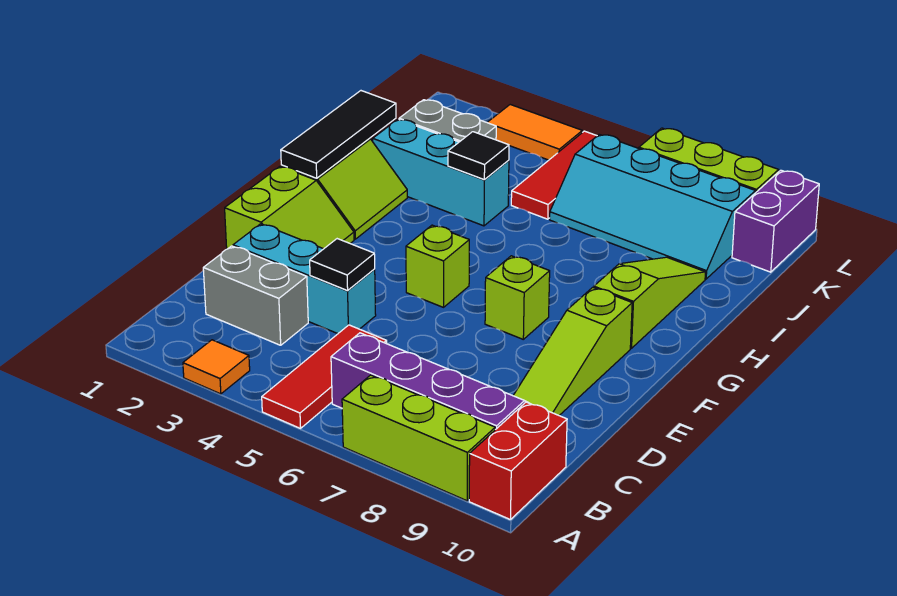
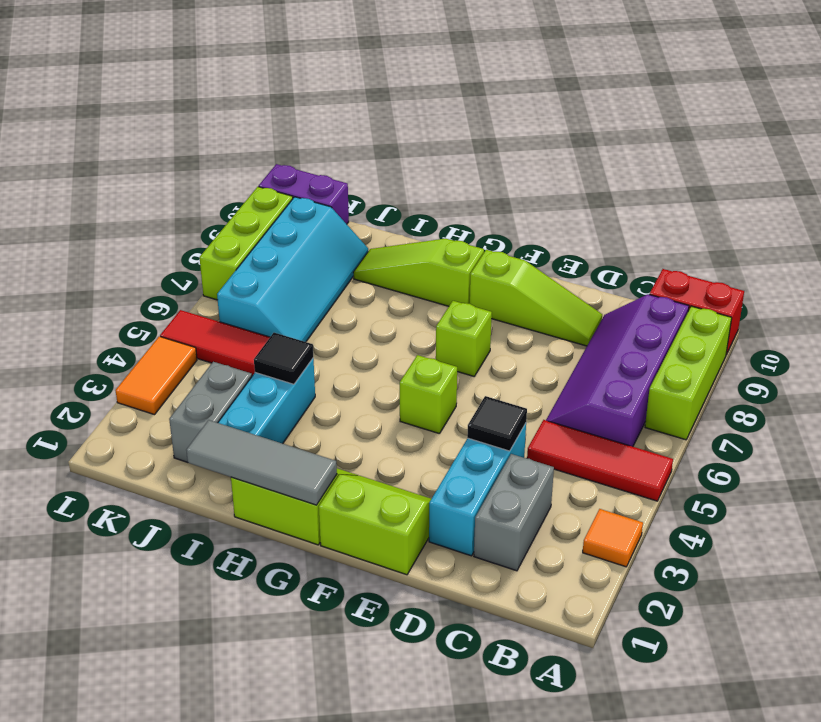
black tile G1:I1 level 2 -> grey tile G1:I1 level 2

